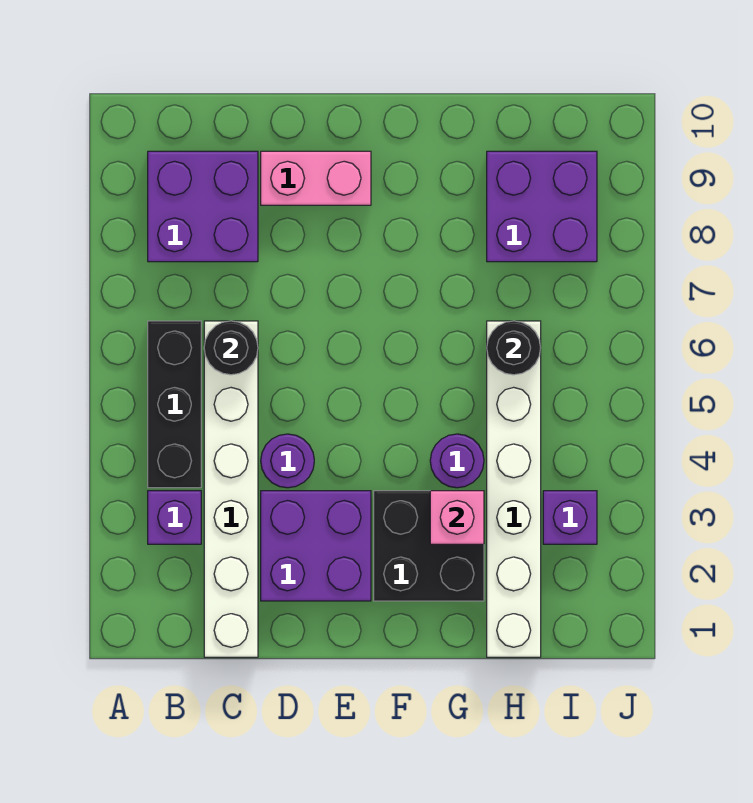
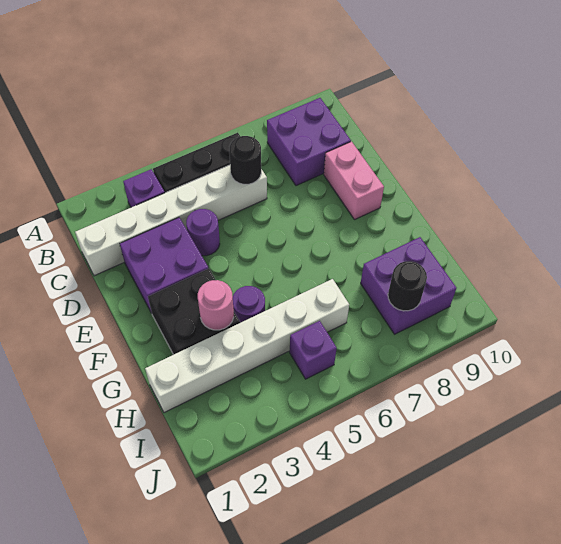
pink brick G3 level 2 -> pink round brick G3 level 2
black round brick H6 level 2 -> black round brick I8 level 2
purple brick I3 level 1 -> purple brick I5 level 1

